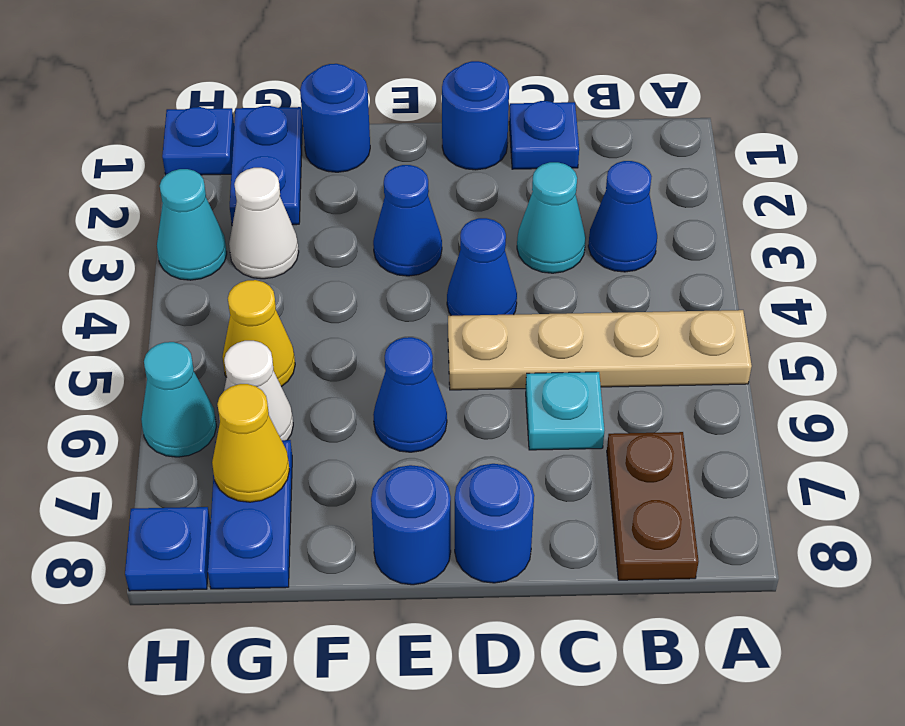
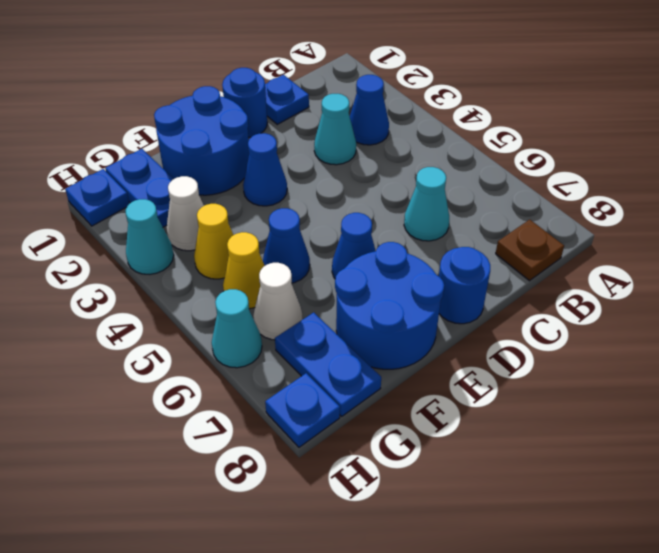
tan plate A5:D5 level 1 -> none
brown plate B7:B8 level 1 -> brown plate B8 level 1
cyan plate C6 level 1 -> cyan cone C6 level 1
blue cone D4 level 1 -> blue cone F5 level 1
blue round brick E8 level 1 -> blue round brick E7:F8 level 1
blue round brick F1 level 1 -> blue round brick E1:F2 level 1
yellow cone G7 level 2 -> yellow cone G4 level 1

